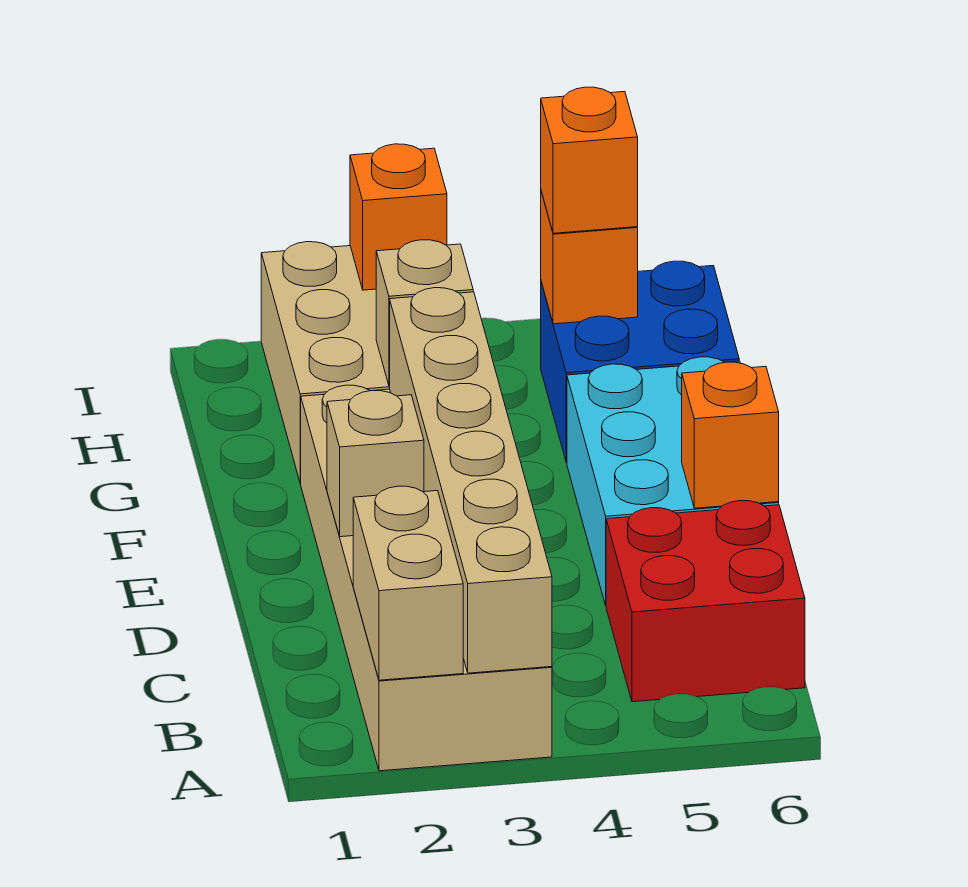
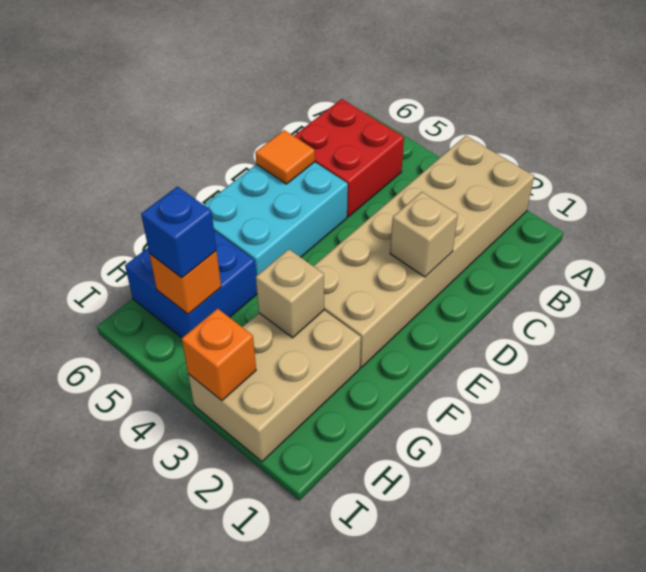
tan brick A2:B2 level 2 -> none
tan brick A3:F3 level 2 -> none
orange brick D6 level 2 -> orange tile D6 level 2
orange brick H5 level 3 -> blue brick H5 level 3

